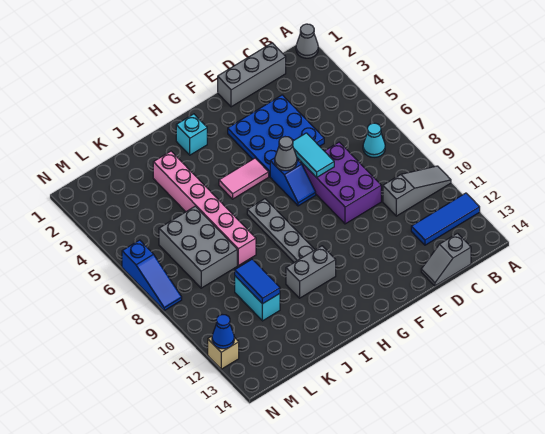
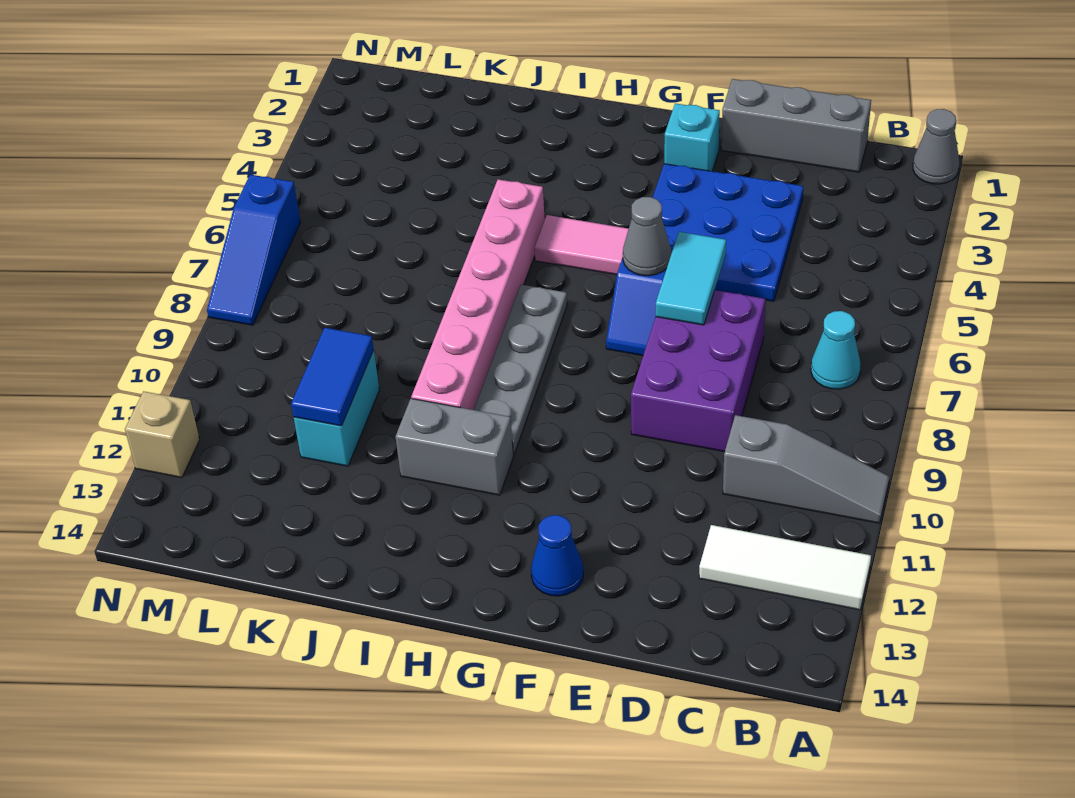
blue tile A12:C12 level 1 -> white tile A12:C12 level 1
grey slope C14:D14 level 1 top C -> none
cyan brick H2 level 1 -> cyan brick F2 level 1
pink brick J3:J8 level 1 -> pink brick I5:I10 level 1
grey brick K6:L8 level 1 -> none
blue cone N12 level 2 -> blue cone F13 level 1

